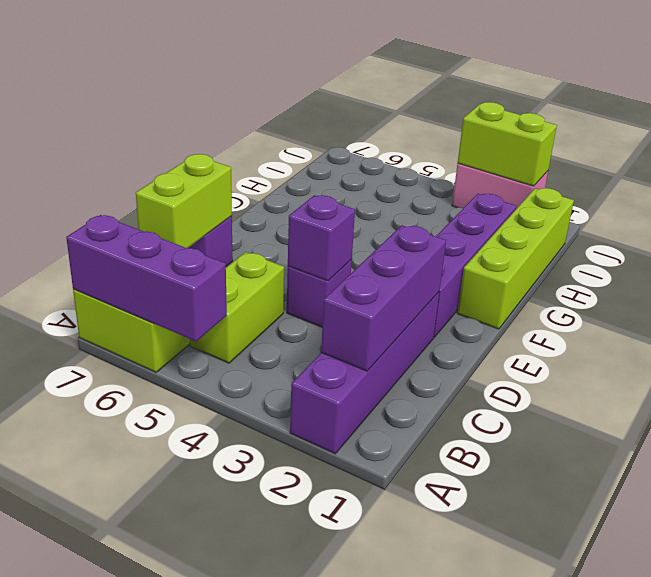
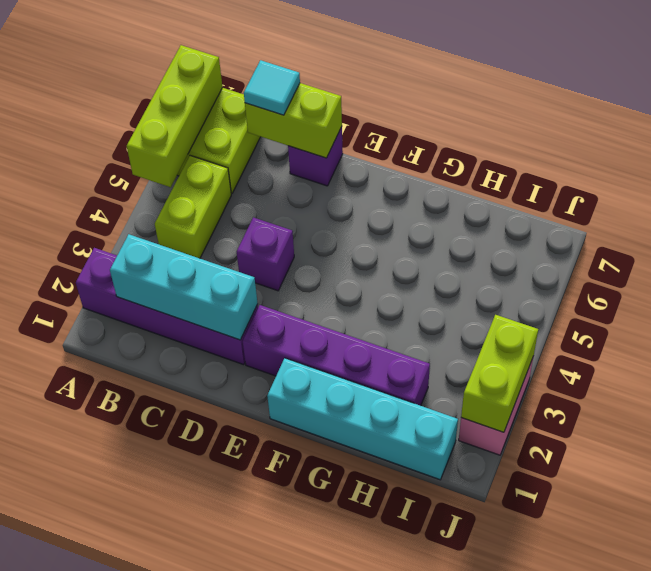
purple brick A5:A7 level 2 -> lime brick A5:A7 level 2
purple brick B2:D2 level 2 -> cyan brick B2:D2 level 2
lime brick B5:C5 level 1 -> lime brick B4:B5 level 1
none -> cyan tile C7 level 3
purple brick D4 level 2 -> none
lime brick F1:I1 level 1 -> cyan brick F1:I1 level 1

